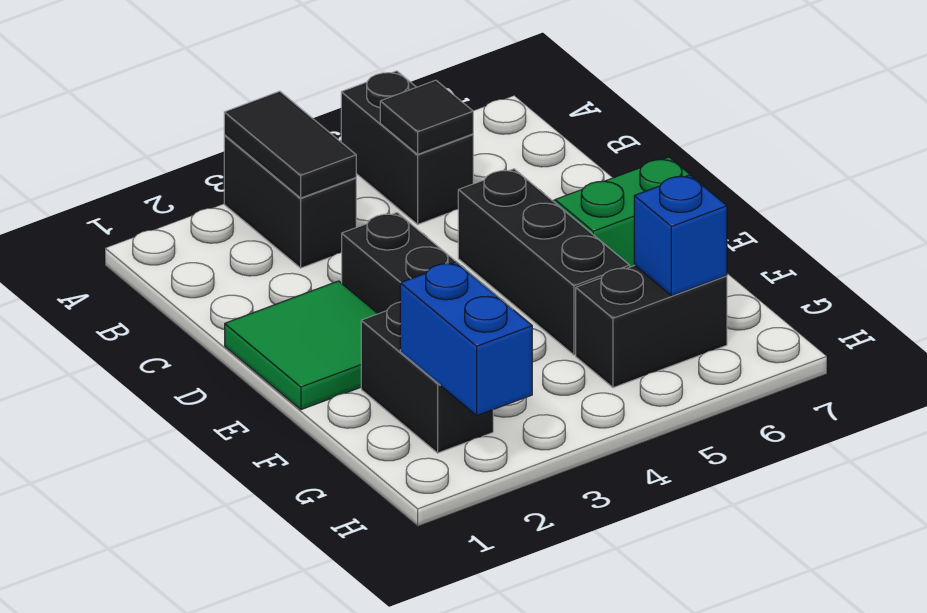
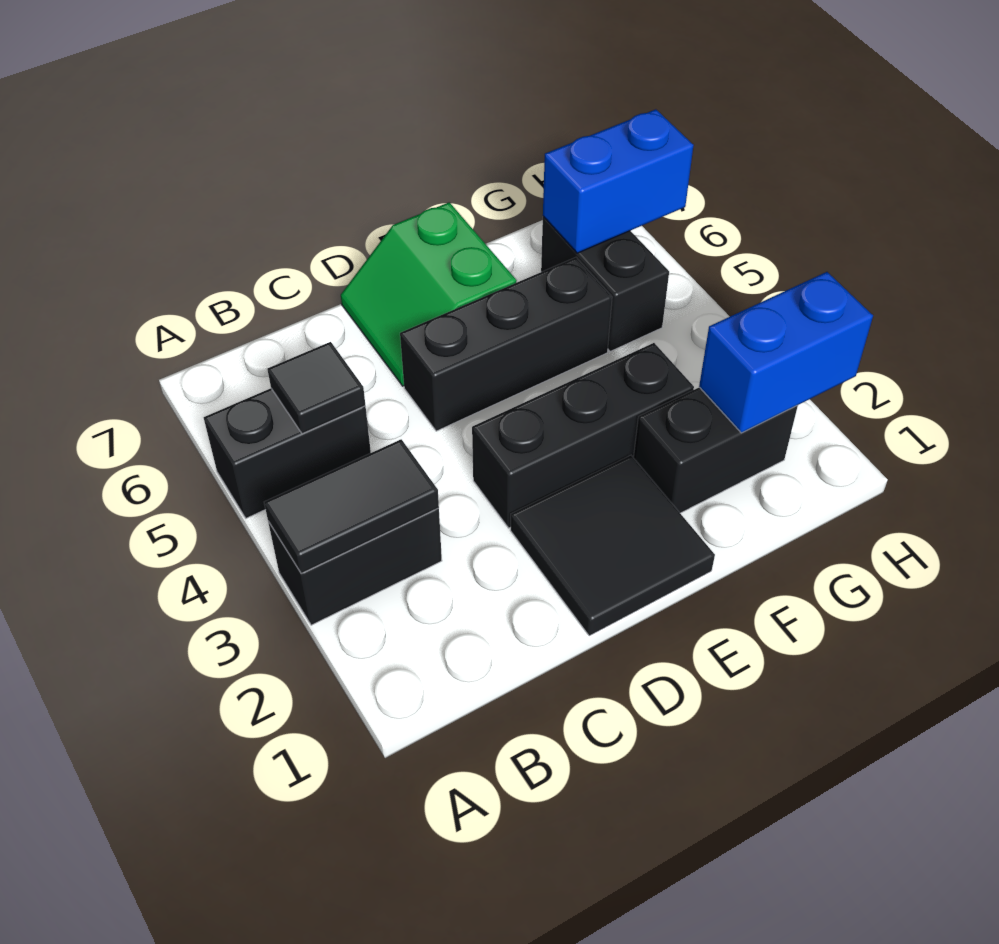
green tile D1:E2 level 1 -> black tile D1:E2 level 1
blue brick G6 level 2 -> blue brick G6:H6 level 2

